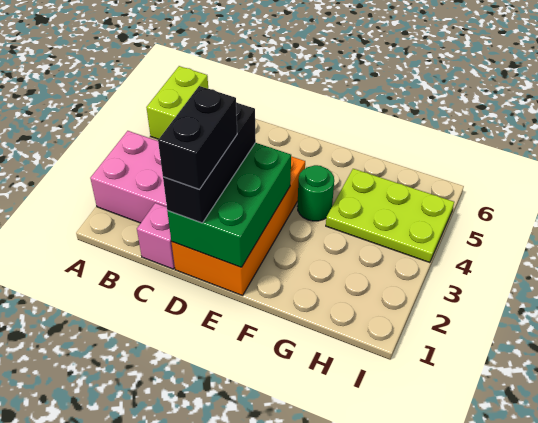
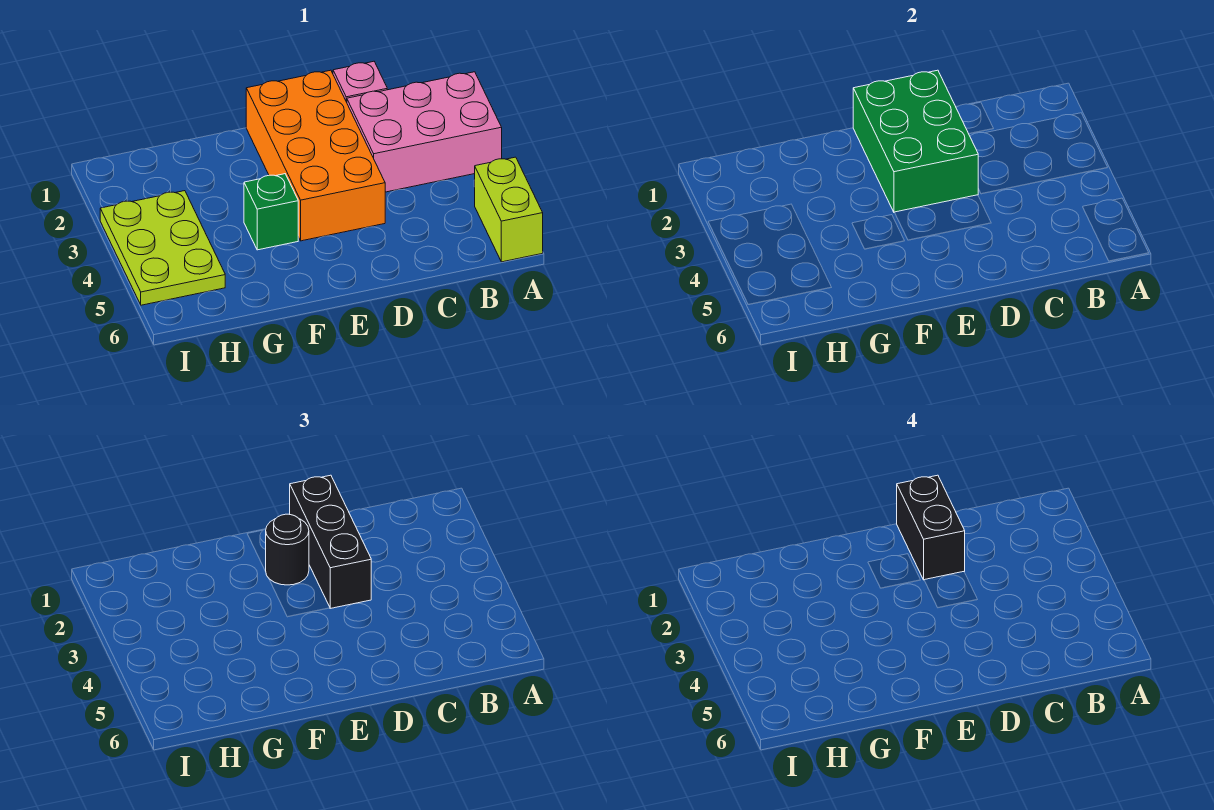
none -> black round brick E2 level 3
green round brick F4 level 1 -> green brick F4 level 1
lime plate G4:I5 level 1 -> lime plate H3:I5 level 1

